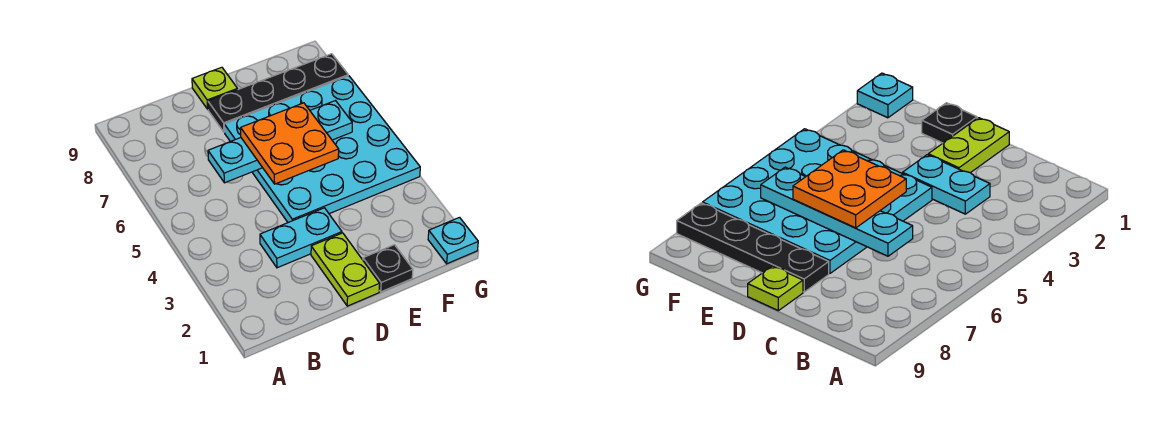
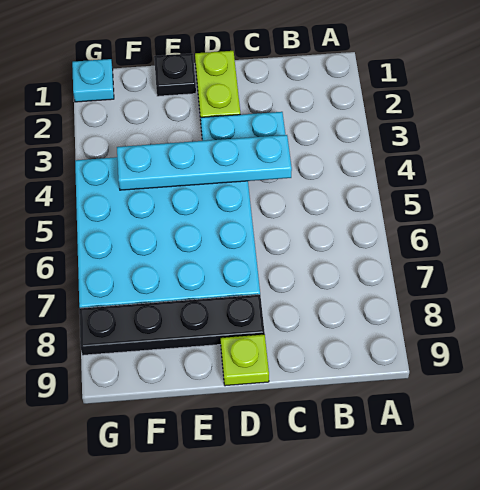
cyan plate C6:F6 level 2 -> cyan plate C4:F4 level 2
orange plate D5:E6 level 3 -> none

